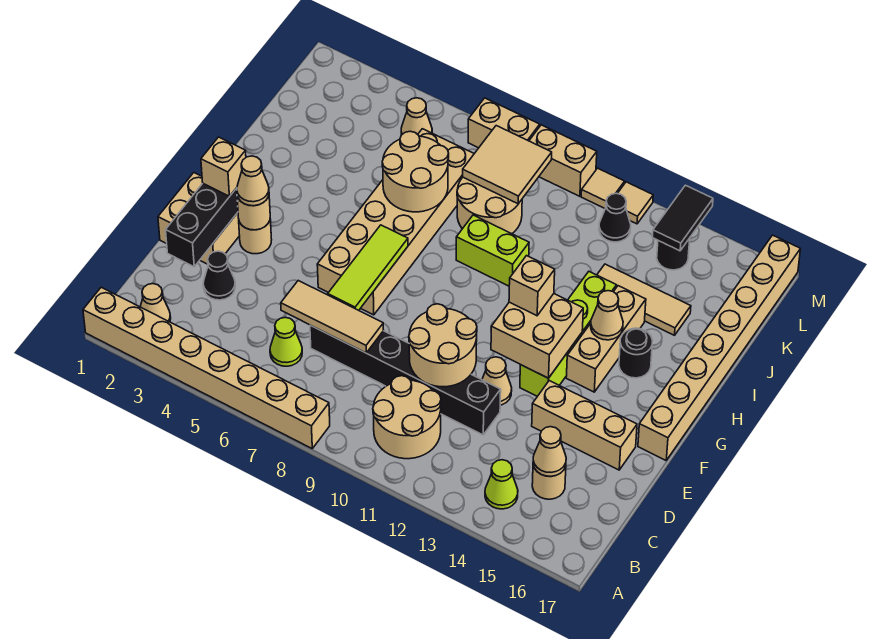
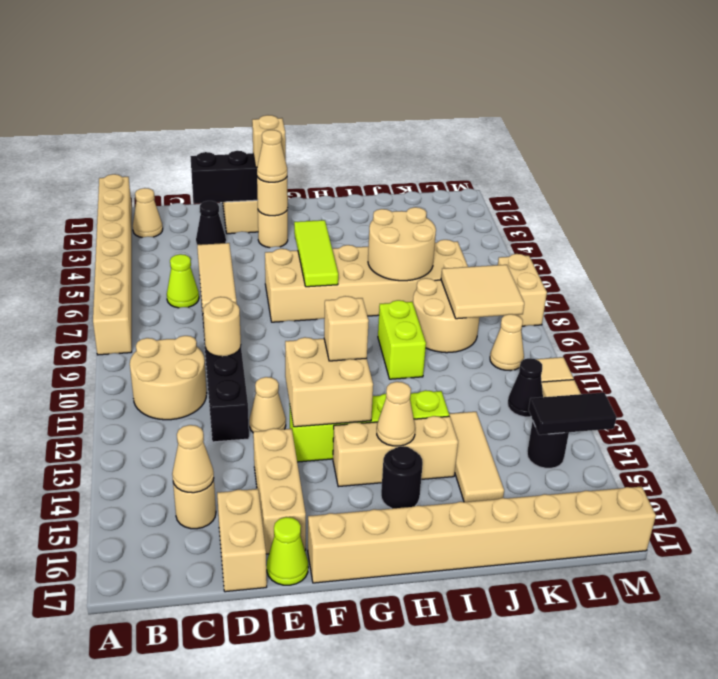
lime cone B14 level 1 -> lime cone E17 level 1
tan round brick D10:E11 level 2 -> tan round brick D10 level 2
lime tile E7:G7 level 2 -> lime tile G5:G7 level 2
tan cone L5 level 1 -> tan cone L10 level 1
tan brick M9:M10 level 1 -> tan brick D16:D17 level 1

